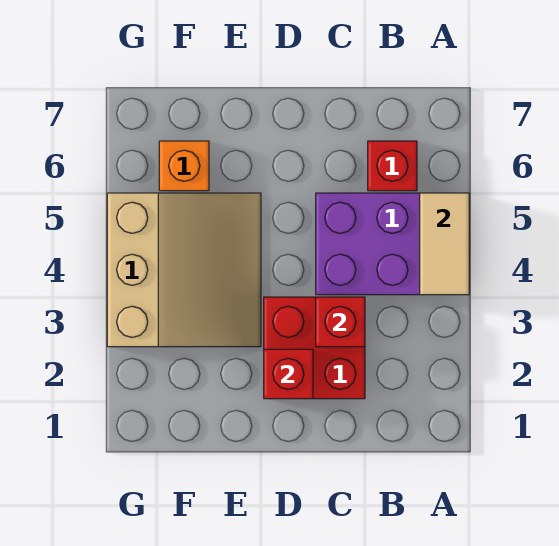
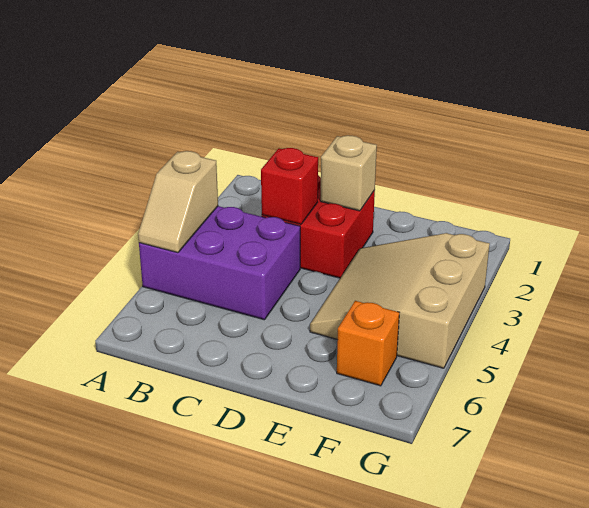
tan tile A4:A5 level 2 -> tan slope A4:A5 level 2 top 4
red brick B6 level 1 -> none
red brick D2 level 2 -> tan brick D2 level 2

